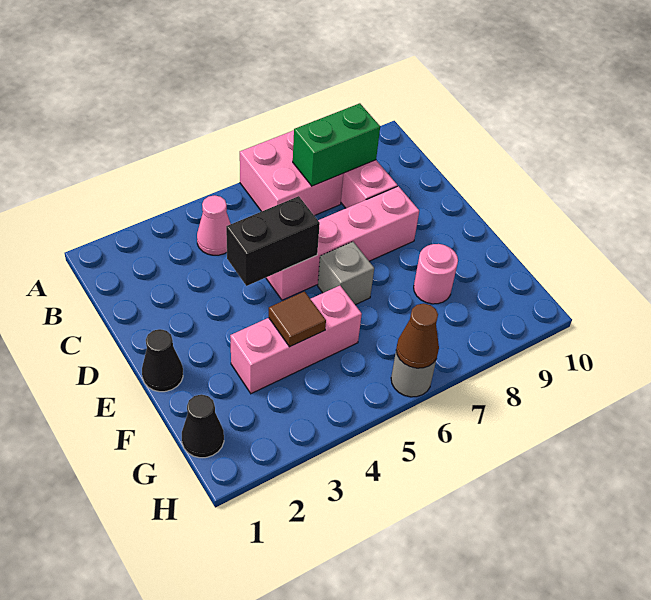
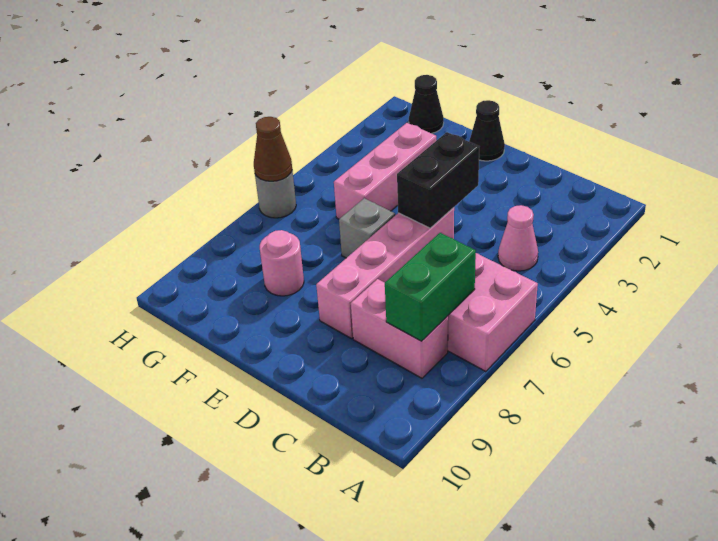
brown tile F4 level 2 -> none

